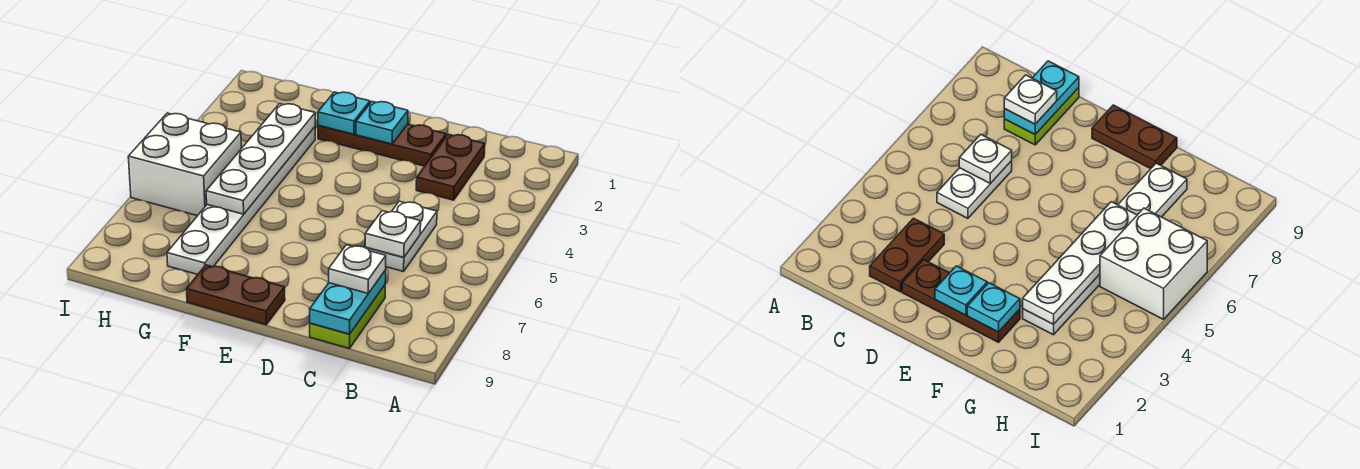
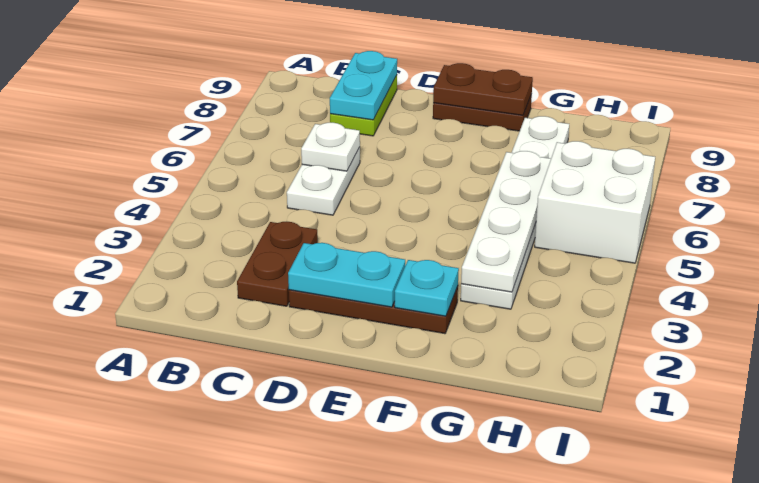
white plate C8 level 3 -> none
cyan plate E2 level 2 -> cyan plate D2:E2 level 2
none -> brown plate E9:F9 level 2

